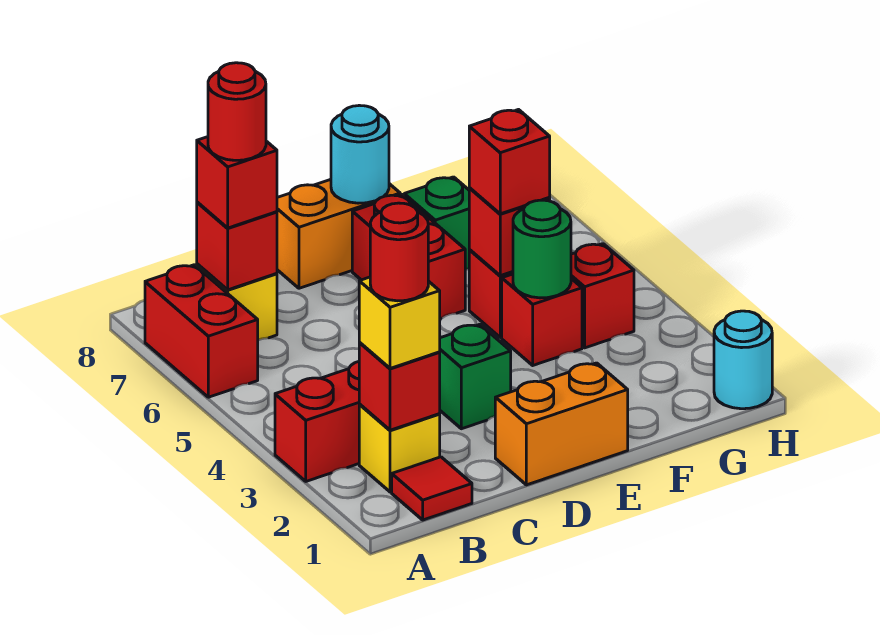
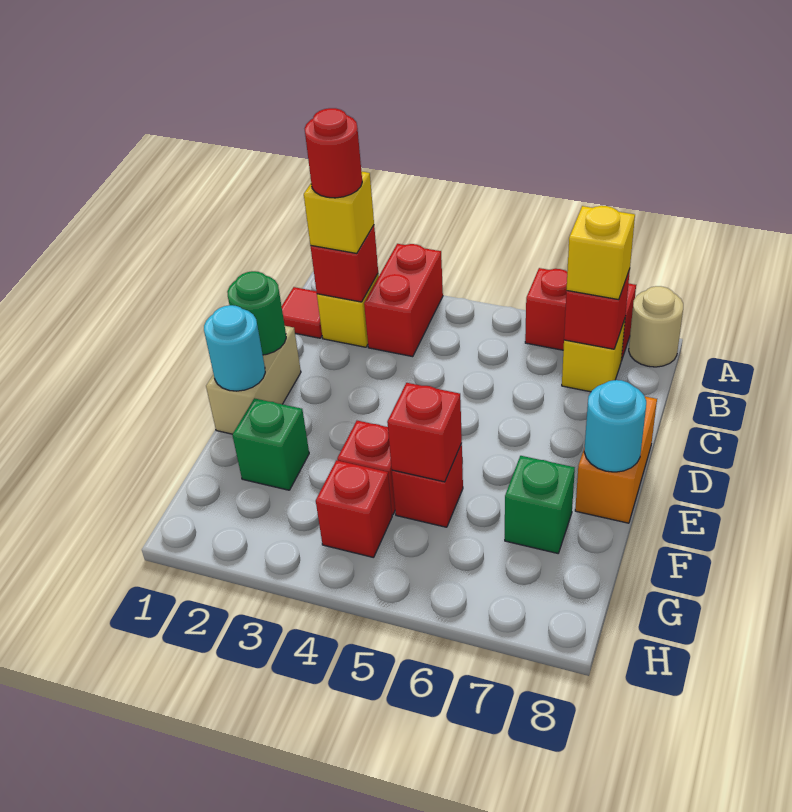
none -> tan round brick A8 level 1
red brick B7 level 3 -> yellow brick B7 level 3
red round brick B7 level 4 -> none
orange brick D1:E1 level 1 -> tan brick D1:E1 level 1
green brick D3 level 1 -> green brick F2 level 1
red brick E6:E7 level 1 -> none
green round brick F4 level 2 -> green round brick D1 level 2
red brick F5 level 3 -> none
cyan round brick H1 level 1 -> cyan round brick E1 level 2

